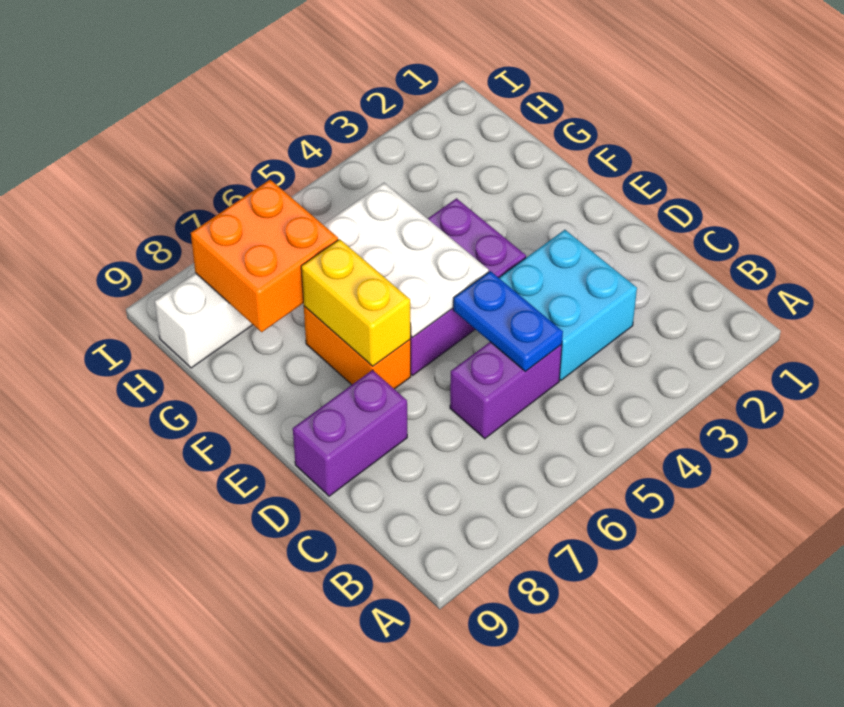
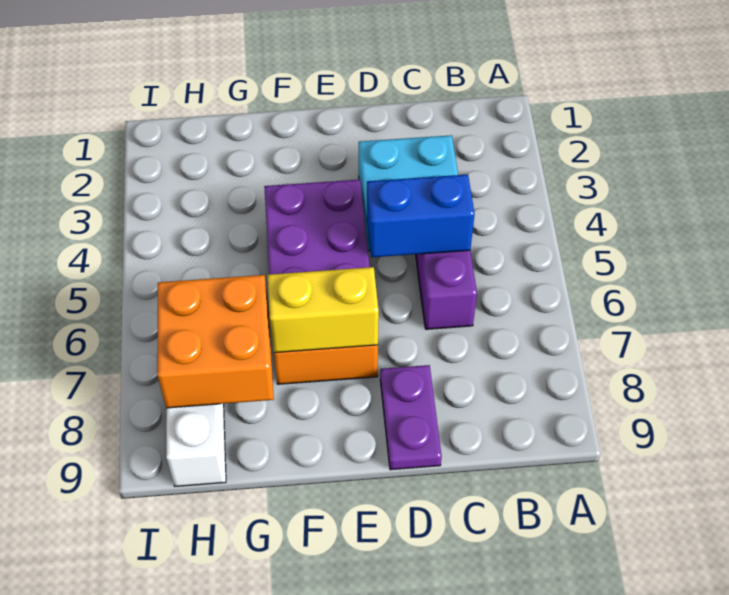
blue plate C5:D5 level 2 -> blue brick C5:D5 level 2
purple brick D8:D9 level 1 -> purple plate D8:D9 level 1
white plate E5:G6 level 2 -> none

